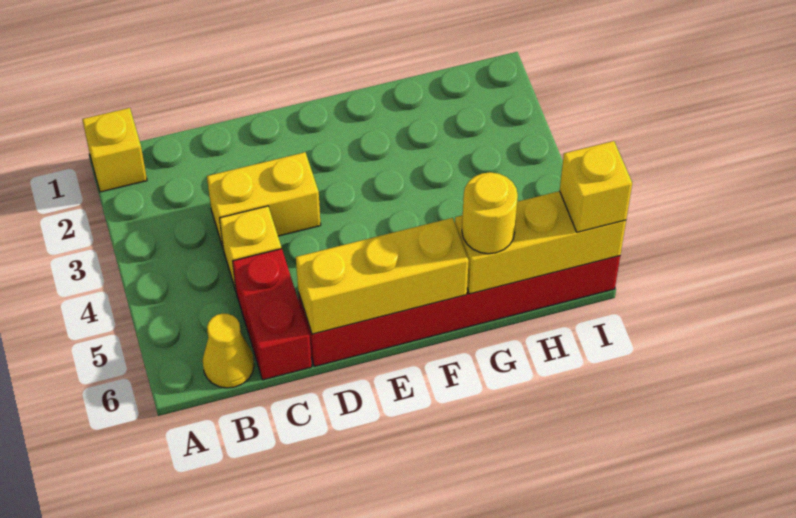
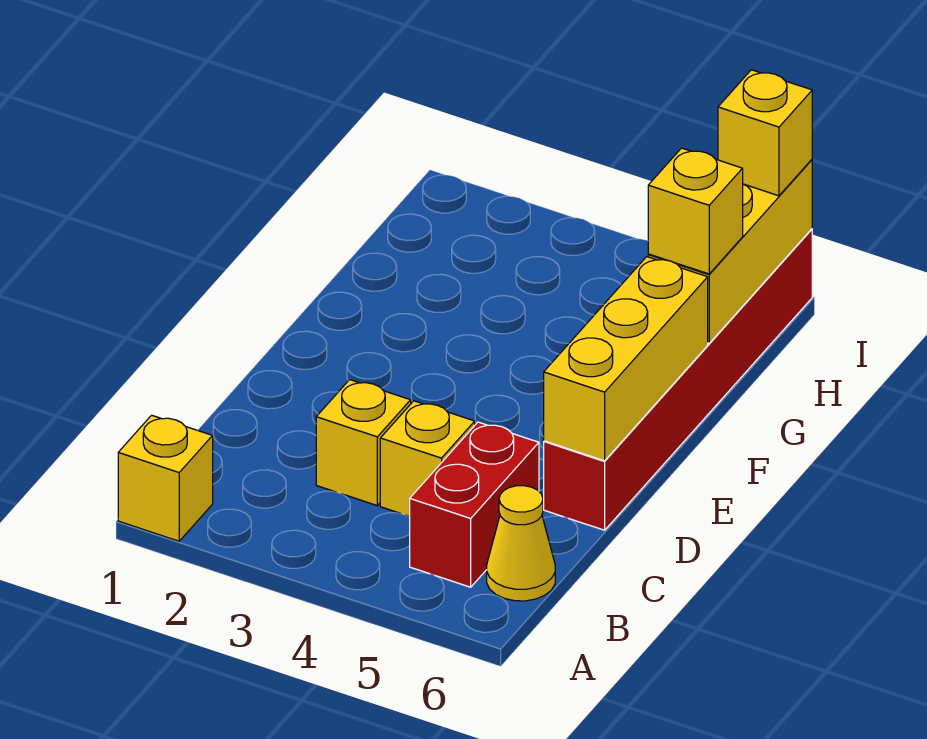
yellow brick C3:D3 level 1 -> yellow brick C3 level 1
red brick C5:C6 level 1 -> red brick B5:C5 level 1
yellow round brick G6 level 3 -> yellow brick G6 level 3

